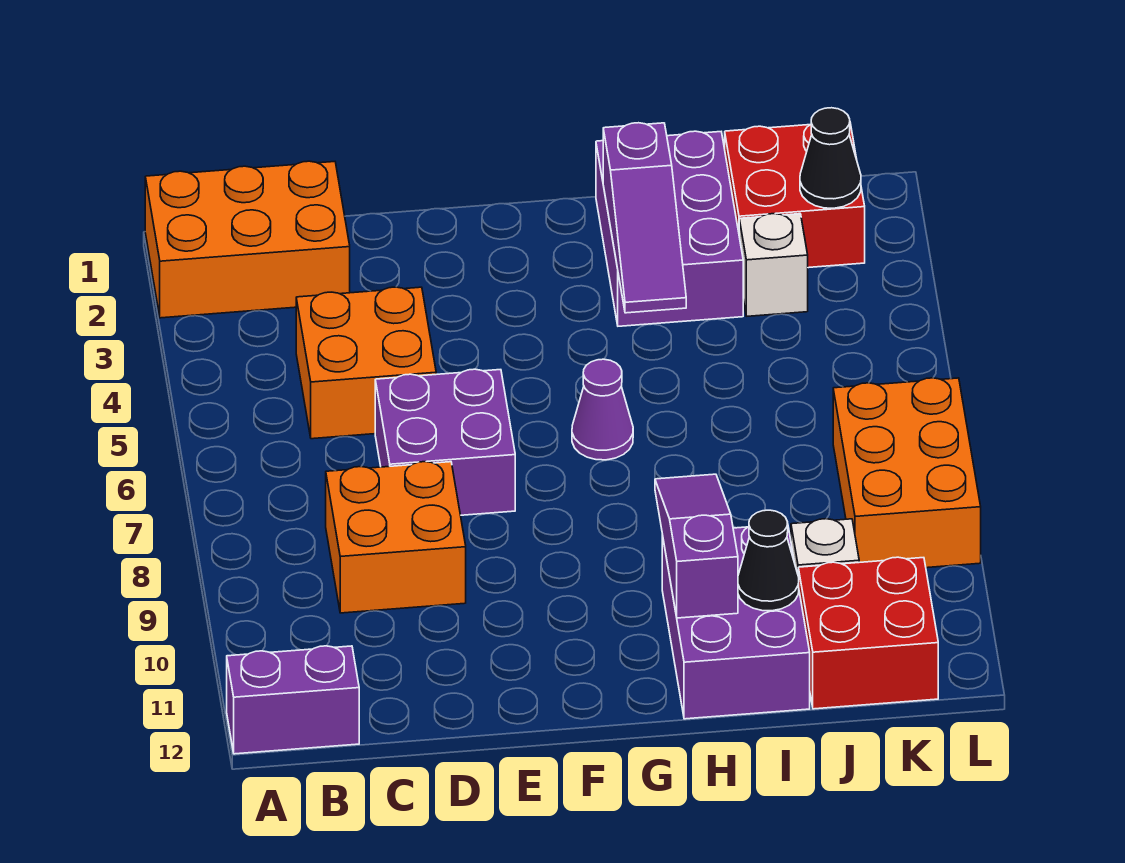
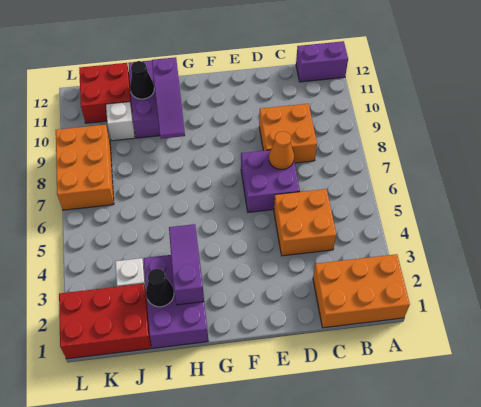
none -> orange cone D7 level 2
purple cone G6 level 1 -> none
red brick J1:K2 level 1 -> red brick J1:L2 level 1
black cone K2 level 2 -> black cone I2 level 2

